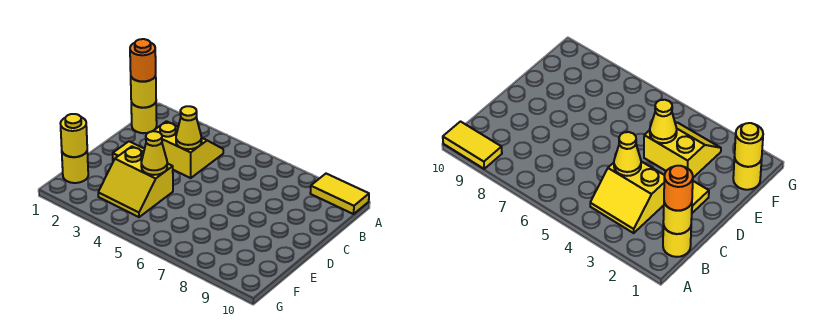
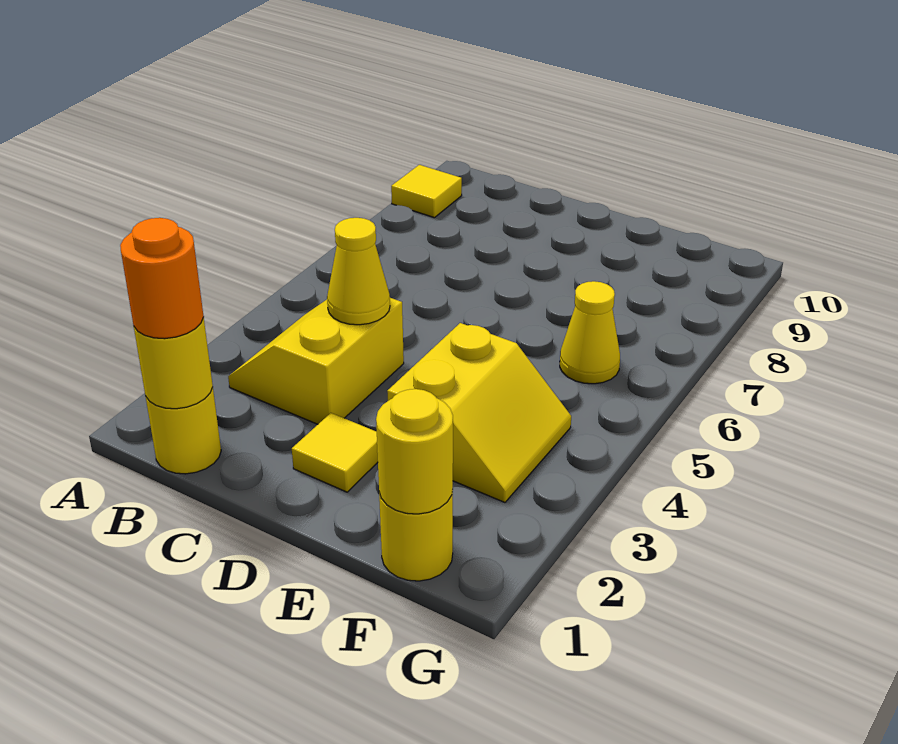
yellow tile A9:A10 level 1 -> yellow tile A9 level 1
yellow cone E4 level 2 -> yellow cone F6 level 1

